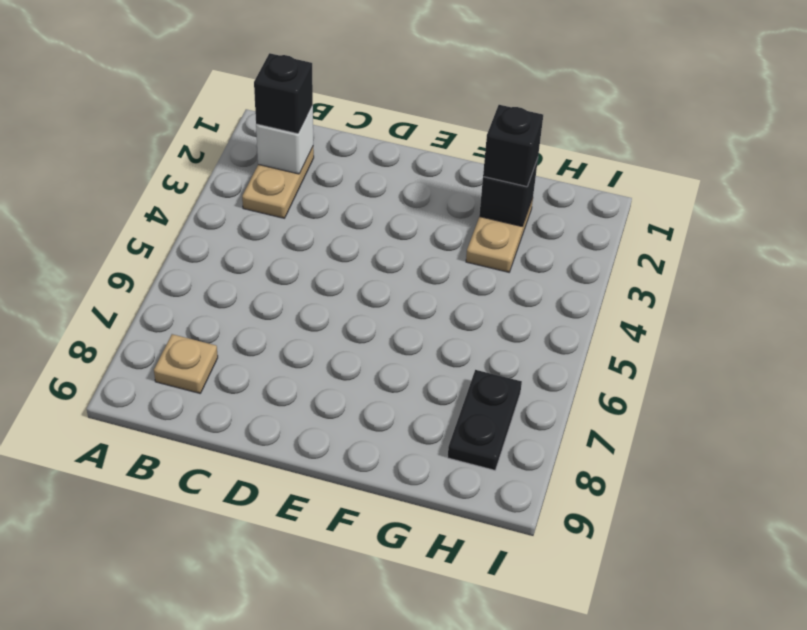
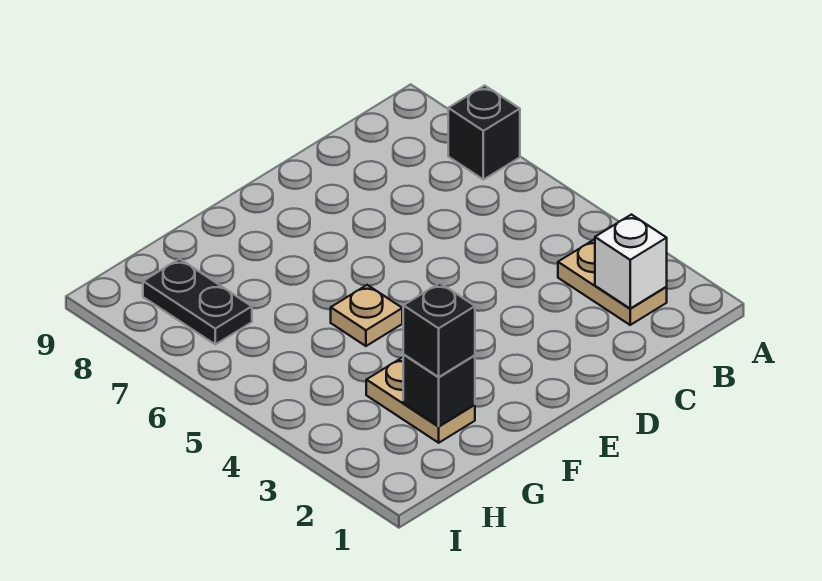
black brick B2 level 3 -> black brick A7 level 1
tan plate B8 level 1 -> tan plate F5 level 1

